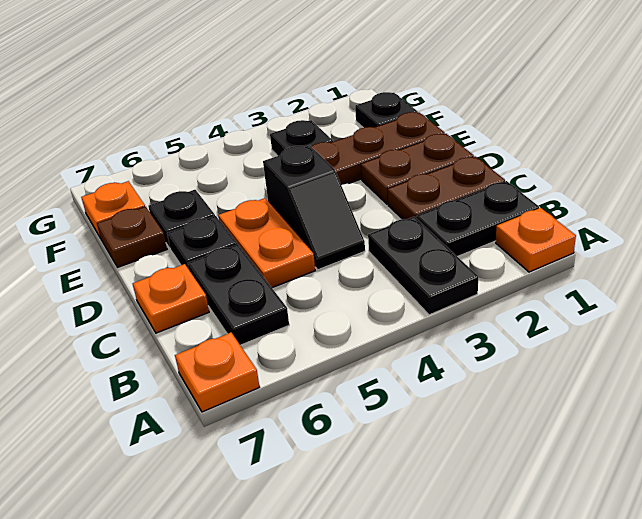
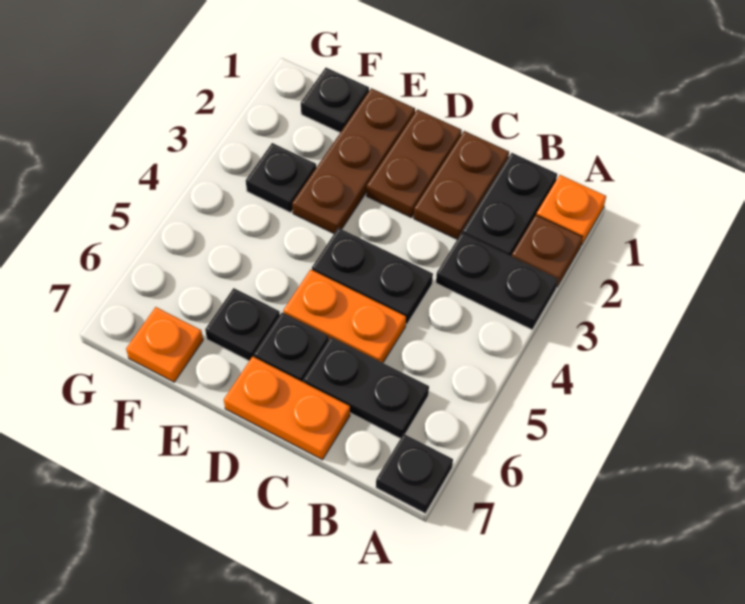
orange plate A7 level 1 -> black plate A7 level 1
black slope C4:D4 level 1 top D -> black plate C4:D4 level 1
orange plate C7 level 1 -> orange plate C7:D7 level 1
brown plate E7 level 1 -> brown plate A2 level 1

